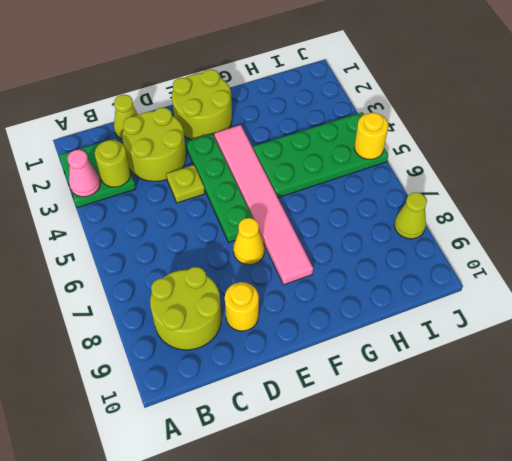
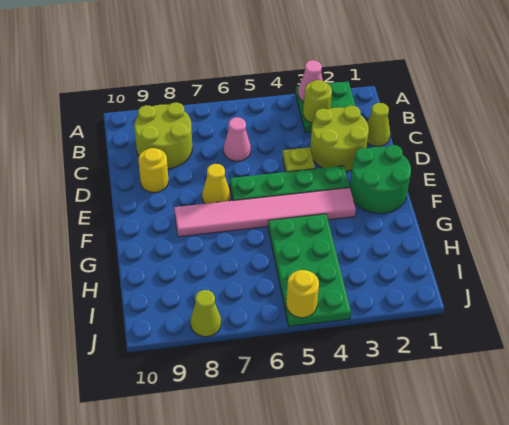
none -> pink cone C6 level 1
lime round brick E1:F2 level 1 -> green round brick E1:F2 level 1

